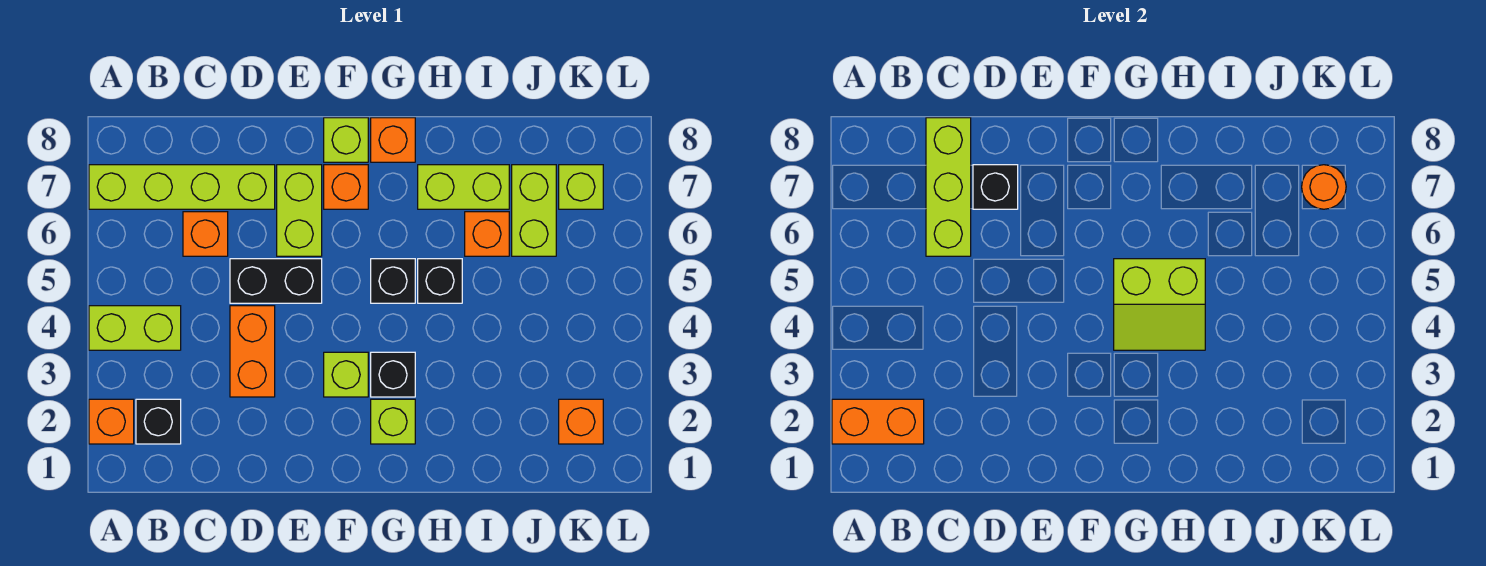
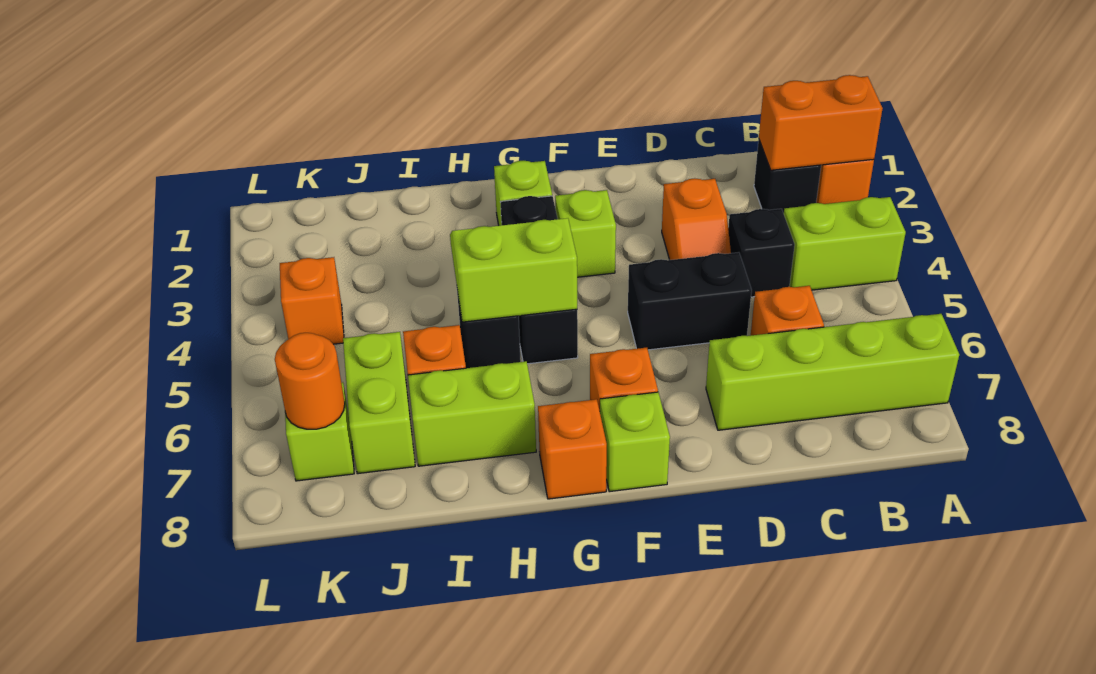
lime brick C6:C8 level 2 -> none
orange brick D3:D4 level 1 -> orange slope D3:D4 level 1 top 3
black brick D7 level 2 -> black brick C4 level 1
lime brick E6:E7 level 1 -> none
orange brick K2 level 1 -> orange brick K4 level 1

